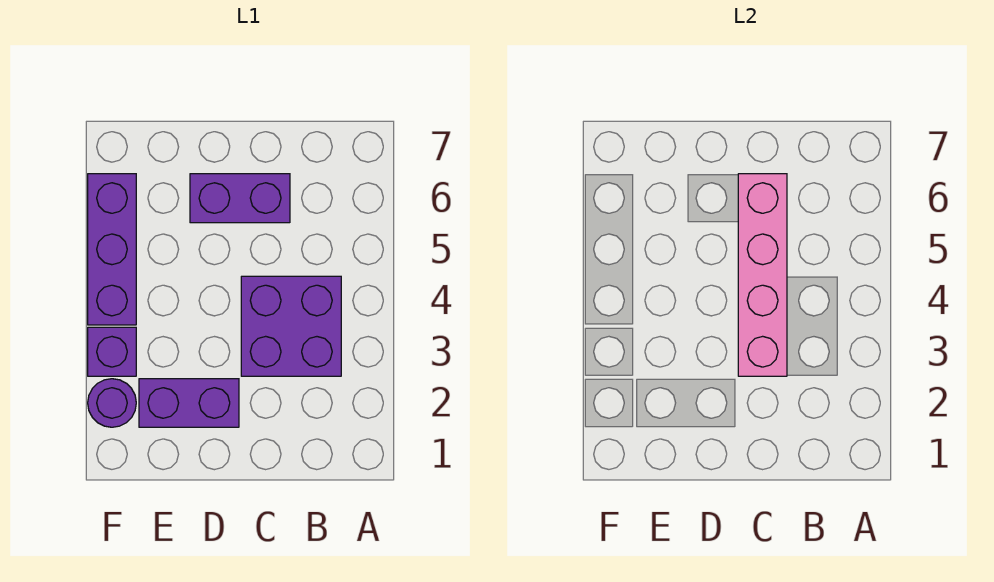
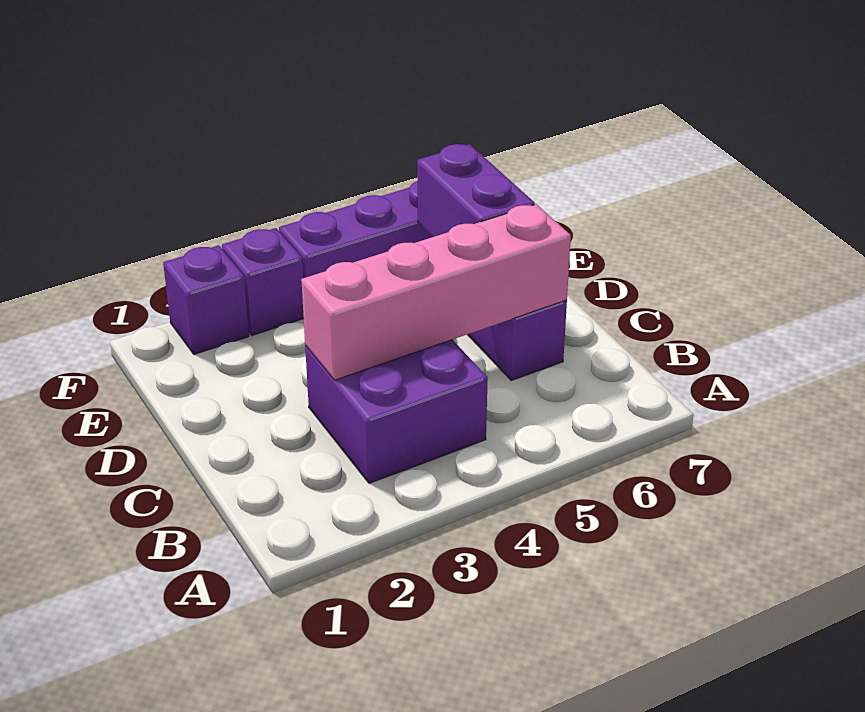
purple brick D2:E2 level 1 -> purple brick D6:E6 level 2
purple round brick F2 level 1 -> purple brick F2 level 1

